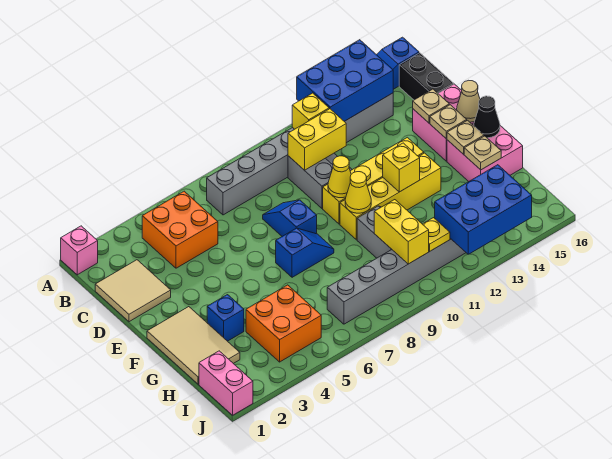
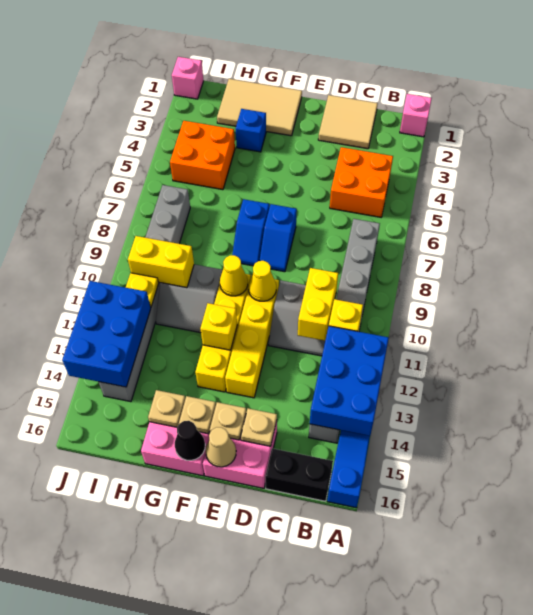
blue slope D8:E8 level 1 top E -> blue slope E7:E8 level 1 top 7
pink brick I1:J1 level 1 -> pink brick J1 level 1

